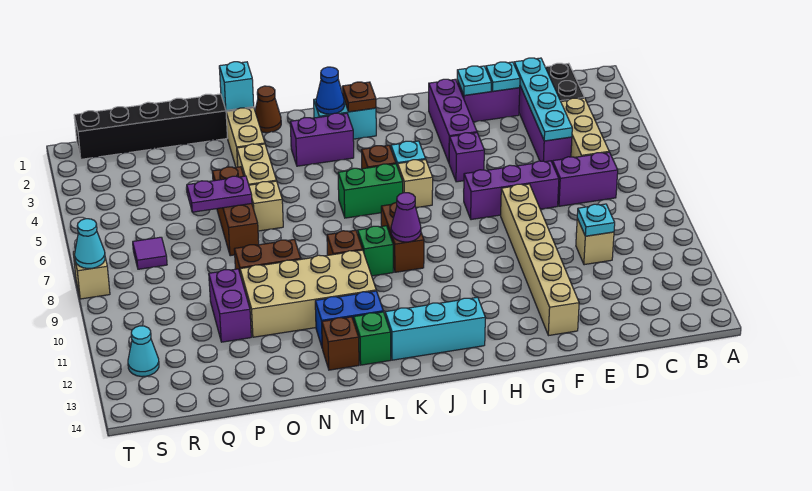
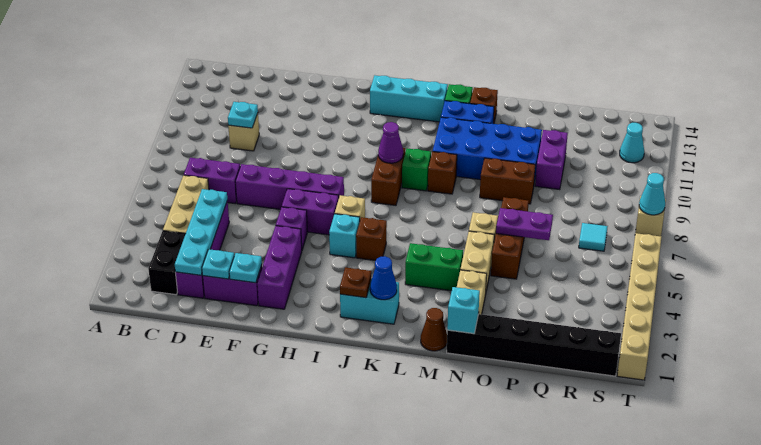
purple brick E7:G7 level 1 -> purple brick E7:H7 level 1
tan brick F8:F13 level 1 -> tan brick T1:T6 level 1
green brick J6:K6 level 1 -> green brick L4:M4 level 1
purple brick K3:L3 level 1 -> purple brick G6:H6 level 1
tan brick L10:O11 level 1 -> blue brick L10:O11 level 1
purple tile R7 level 1 -> cyan tile R7 level 1

